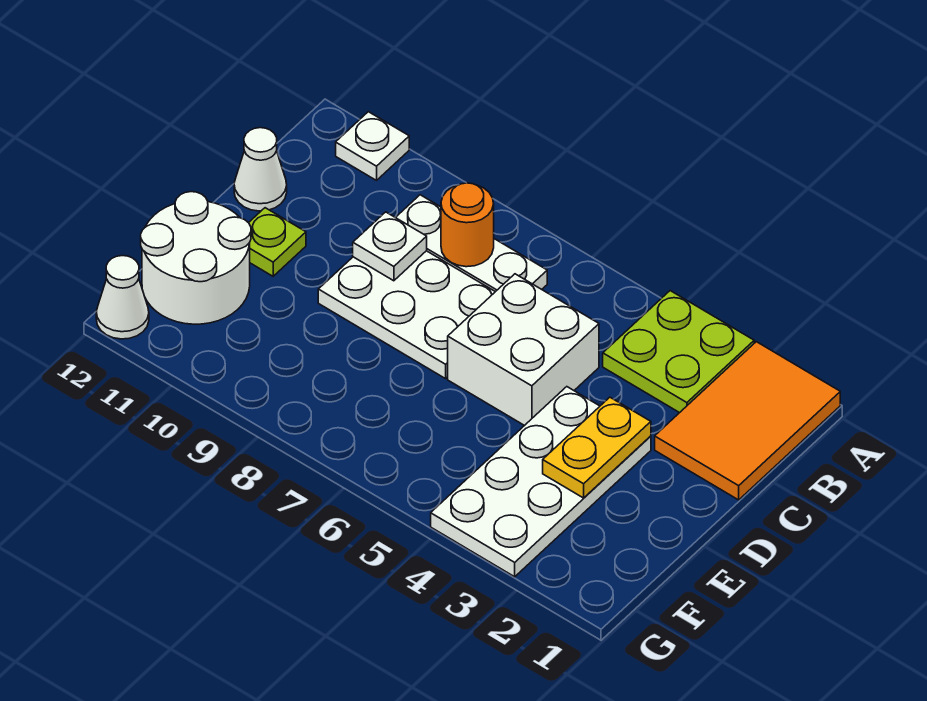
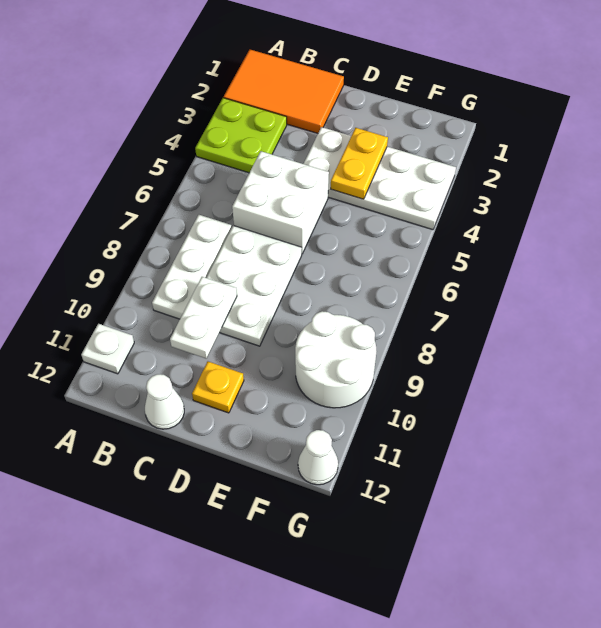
orange round brick B8 level 2 -> none
white plate C9 level 2 -> white plate C9:C10 level 2
yellow plate D3:E3 level 2 -> yellow plate E3:E4 level 2
lime plate D11 level 1 -> yellow plate D11 level 1
white round brick E11:F12 level 1 -> white round brick F9:G10 level 1

